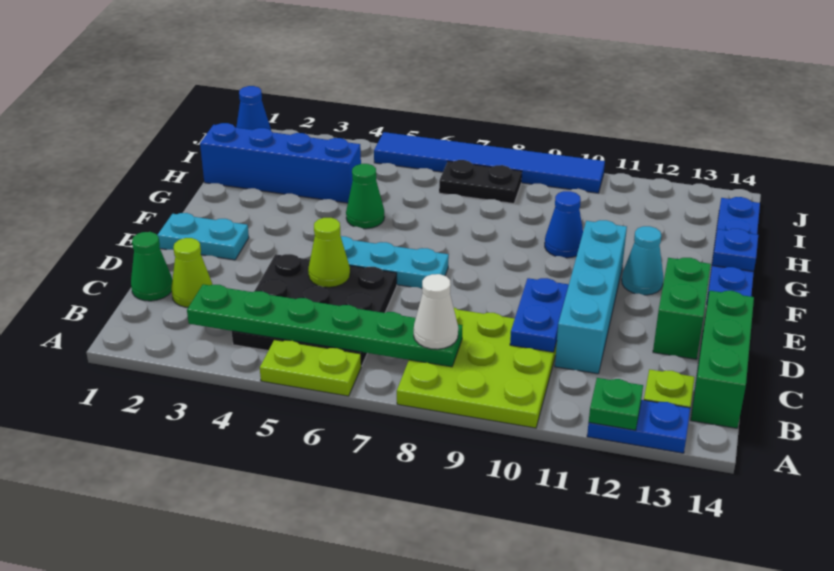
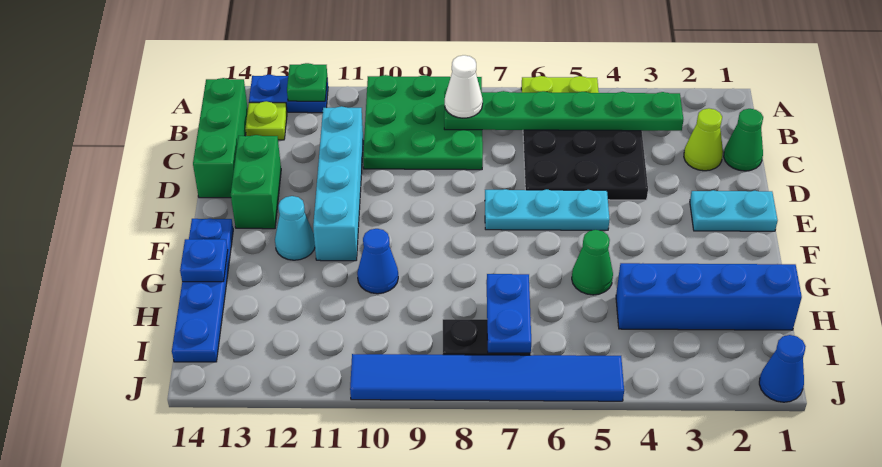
lime plate A8:C10 level 1 -> green plate A8:C10 level 1
blue plate C10:D10 level 2 -> blue plate H7:I7 level 2
lime cone D5 level 2 -> none

